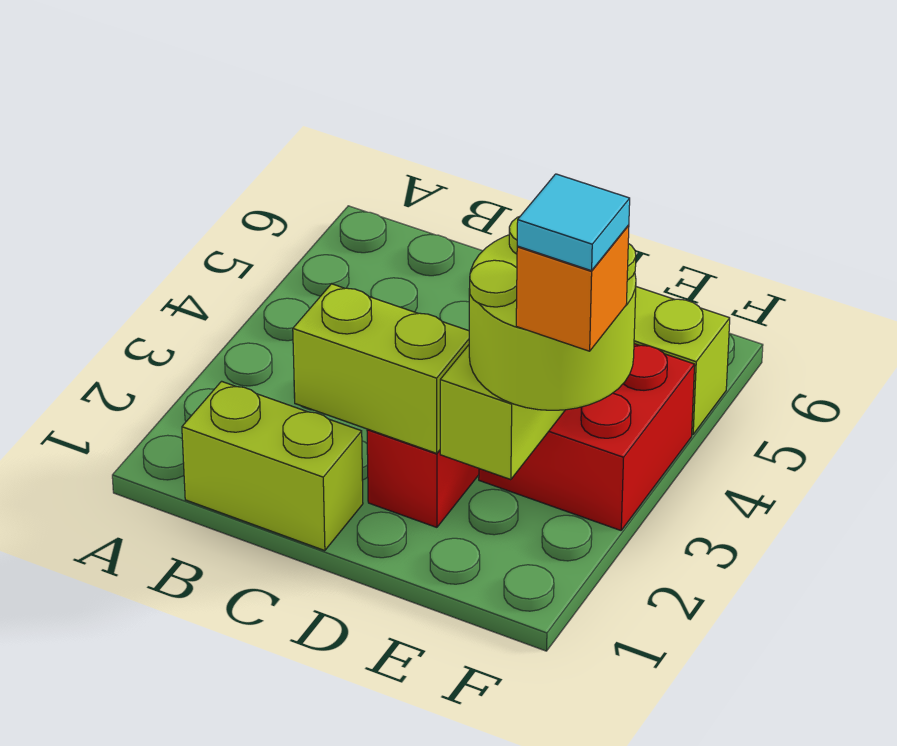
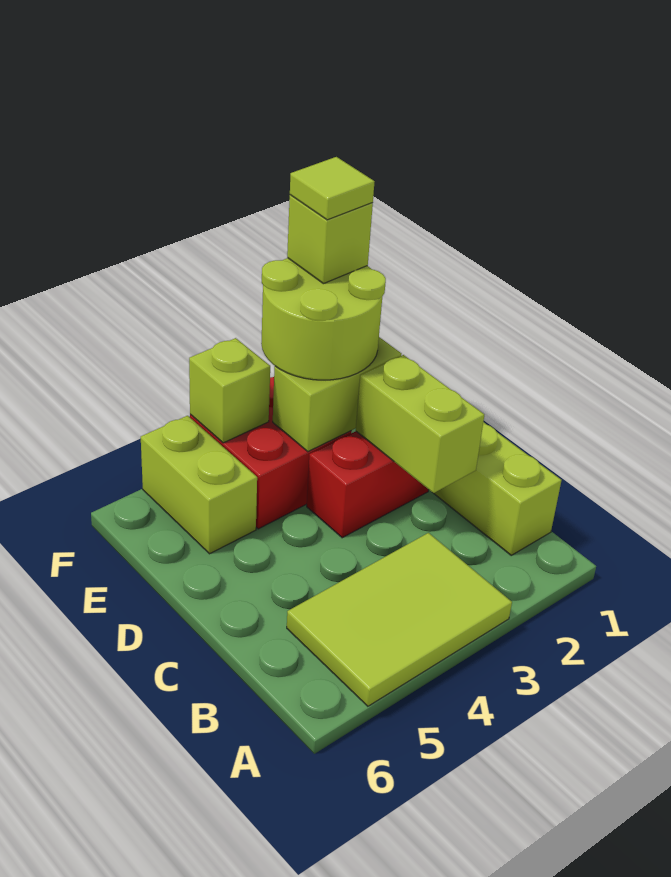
none -> lime tile A3:B5 level 1
orange brick F2 level 4 -> lime brick F2 level 4
cyan tile F2 level 5 -> lime tile F2 level 5
none -> lime brick F4 level 2

